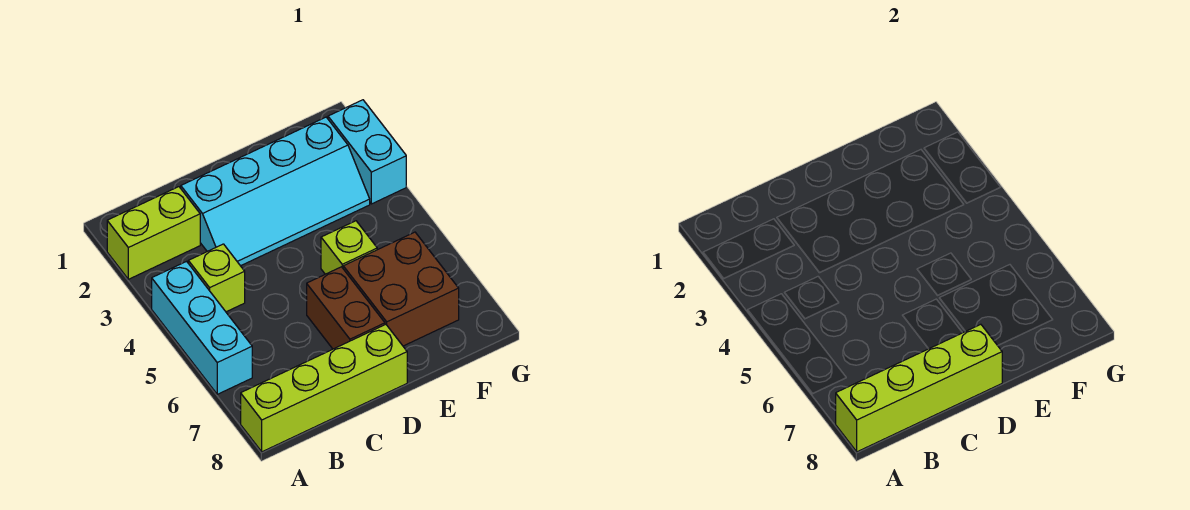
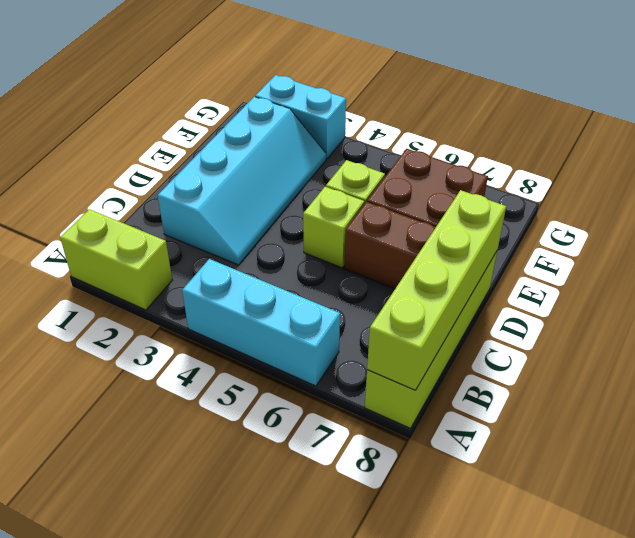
lime brick A2:B2 level 1 -> lime brick A1:A2 level 1
lime brick B4 level 1 -> lime brick D5 level 1

